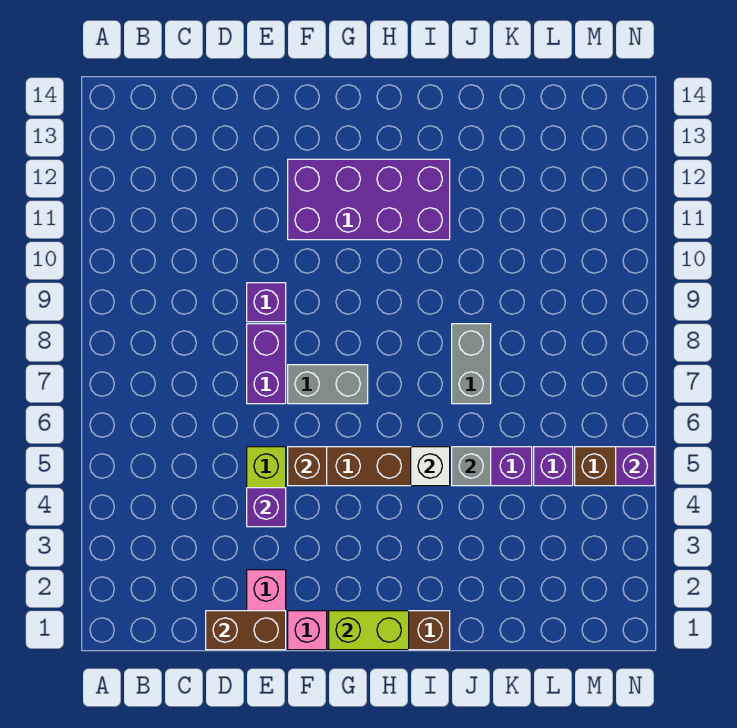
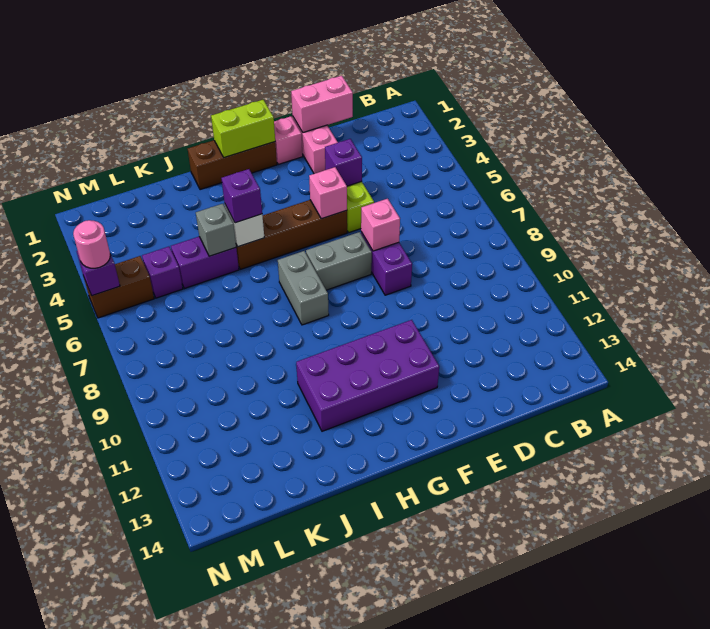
brown brick D1:E1 level 2 -> pink brick D1:E1 level 2
none -> pink brick E7 level 2
purple brick E9 level 1 -> purple brick I5 level 3
brown brick F5 level 2 -> pink brick F5 level 2
grey brick J7:J8 level 1 -> grey brick H7:H8 level 1
none -> pink round brick N5 level 3

